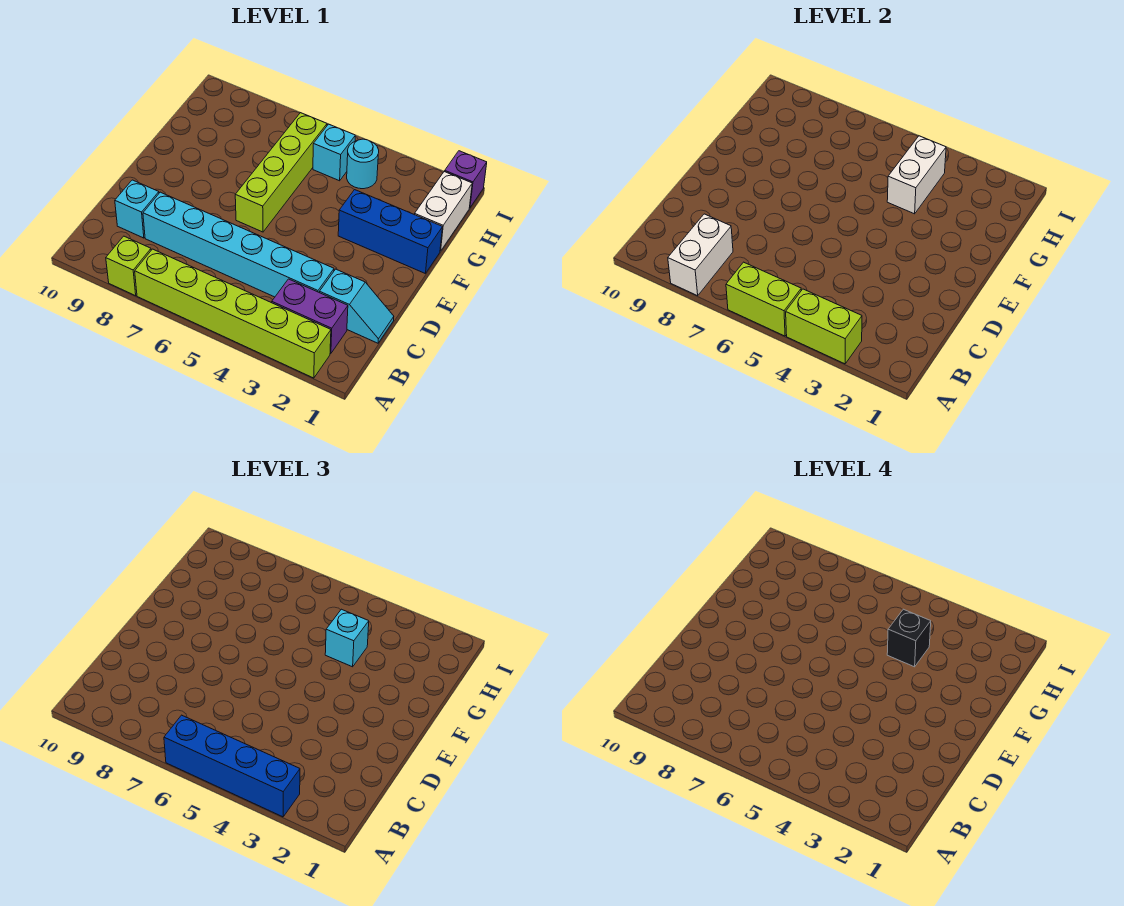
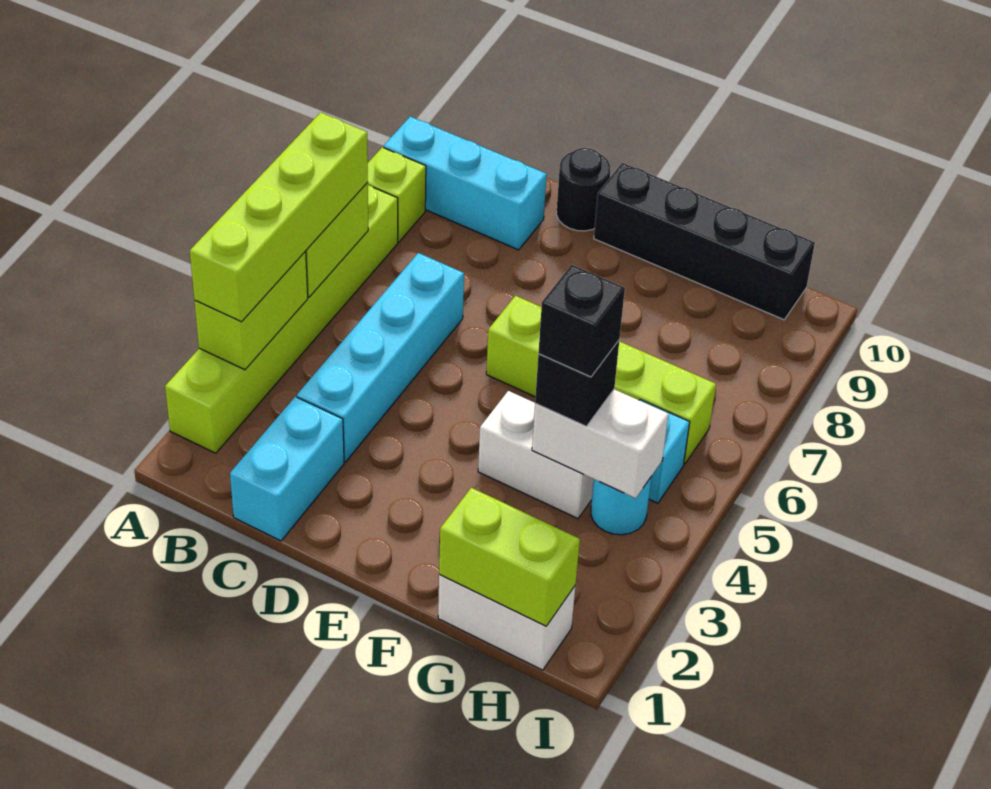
blue brick A3:A6 level 3 -> lime brick A3:A6 level 3
white brick A8:B8 level 2 -> white brick F4:G4 level 1
purple brick B2:B3 level 1 -> none
cyan slope C1:C2 level 1 top 2 -> cyan brick C1:C2 level 1
cyan brick C3:C8 level 1 -> cyan brick C3:C6 level 1
cyan brick C9 level 1 -> cyan brick A9:C9 level 1
none -> black round brick D10 level 1
none -> black brick E10:H10 level 1
blue brick F1:F3 level 1 -> none
none -> lime brick G1:H1 level 2
cyan brick G4 level 3 -> black brick G4 level 3
purple brick I1 level 1 -> none

